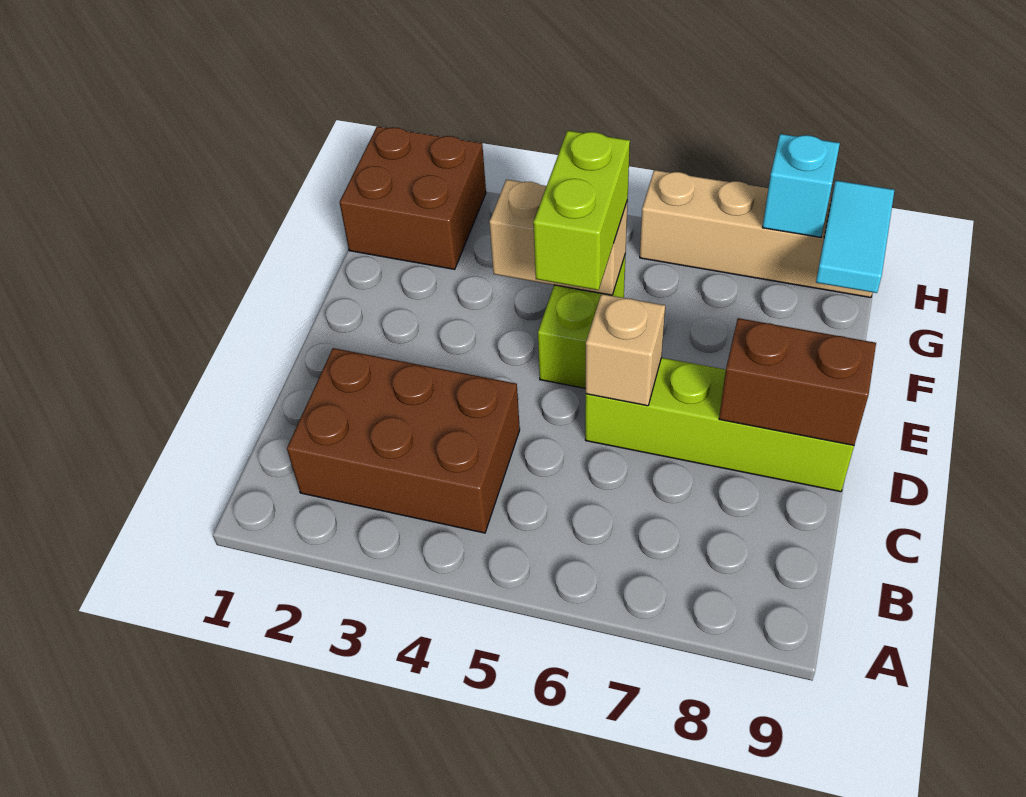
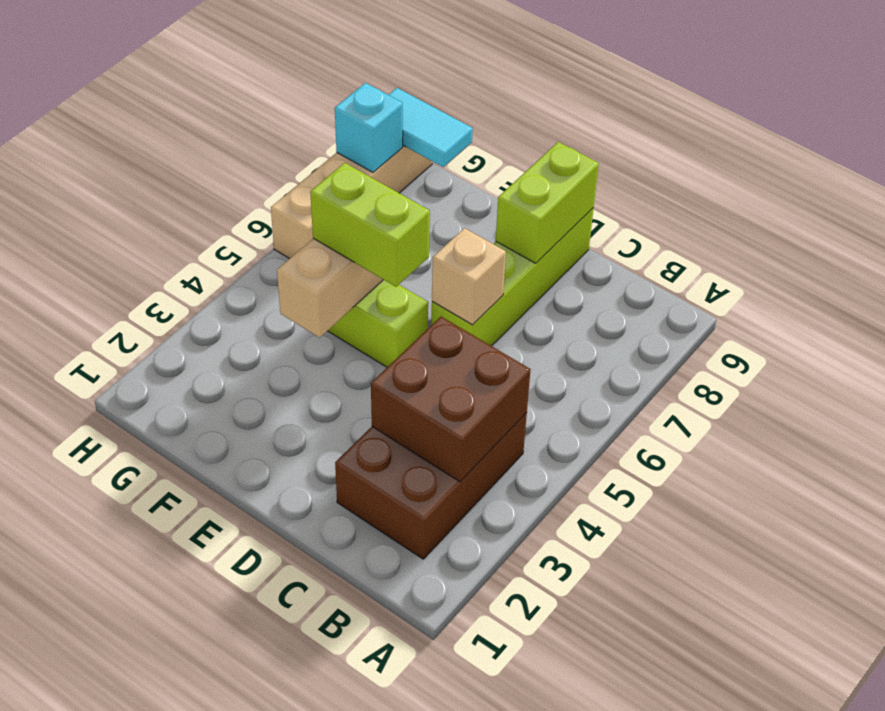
brown brick D8:D9 level 2 -> lime brick D8:D9 level 2
brown brick G1:H2 level 1 -> brown brick B3:C4 level 2

